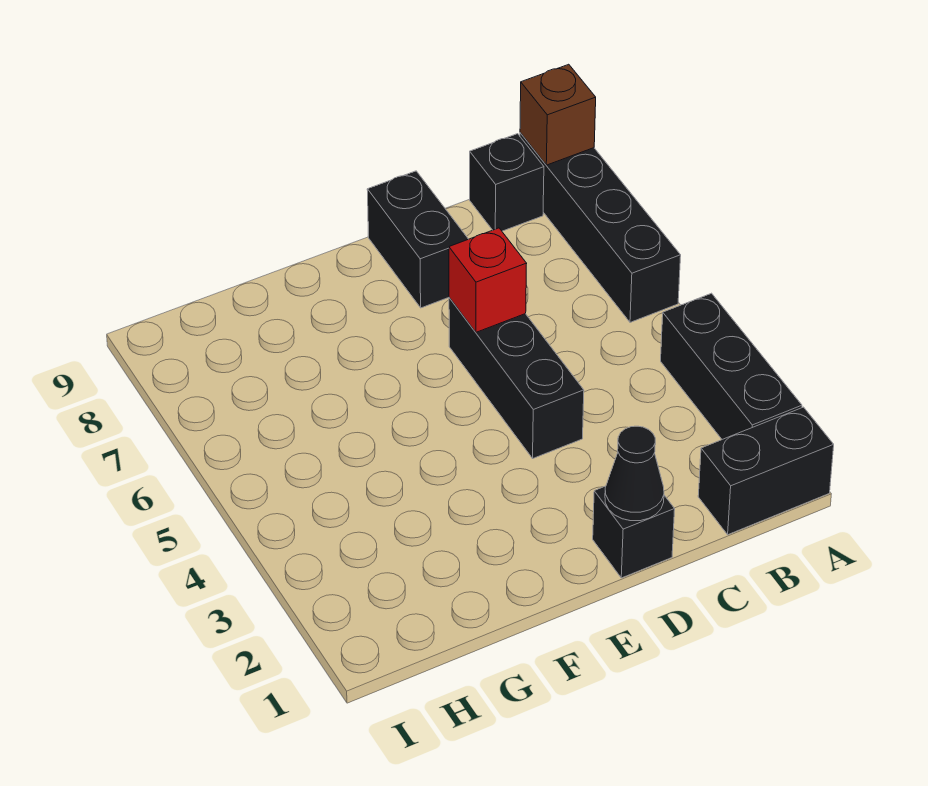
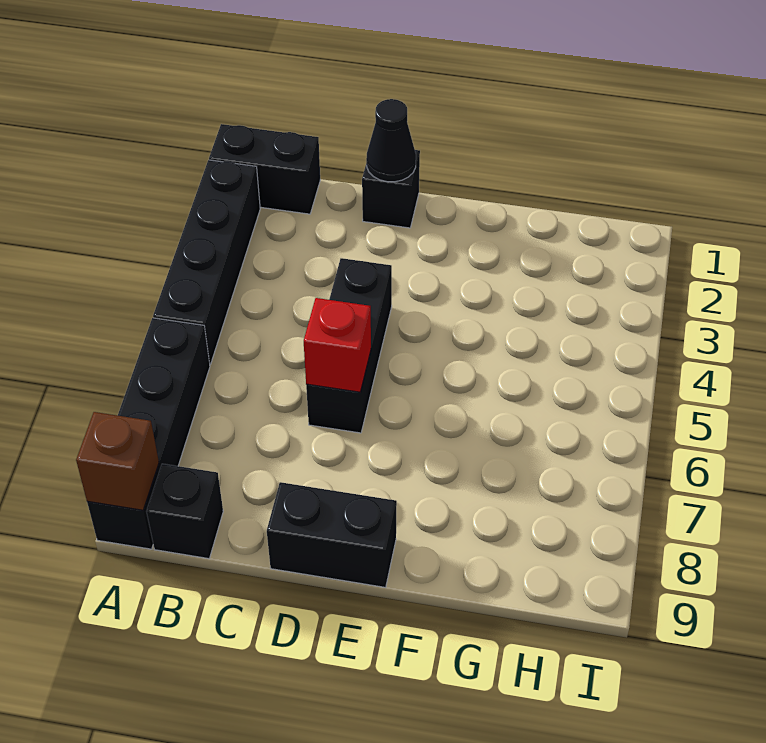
black brick A2:A4 level 1 -> black brick A2:A5 level 1
black brick D8:D9 level 1 -> black brick D9:E9 level 1

